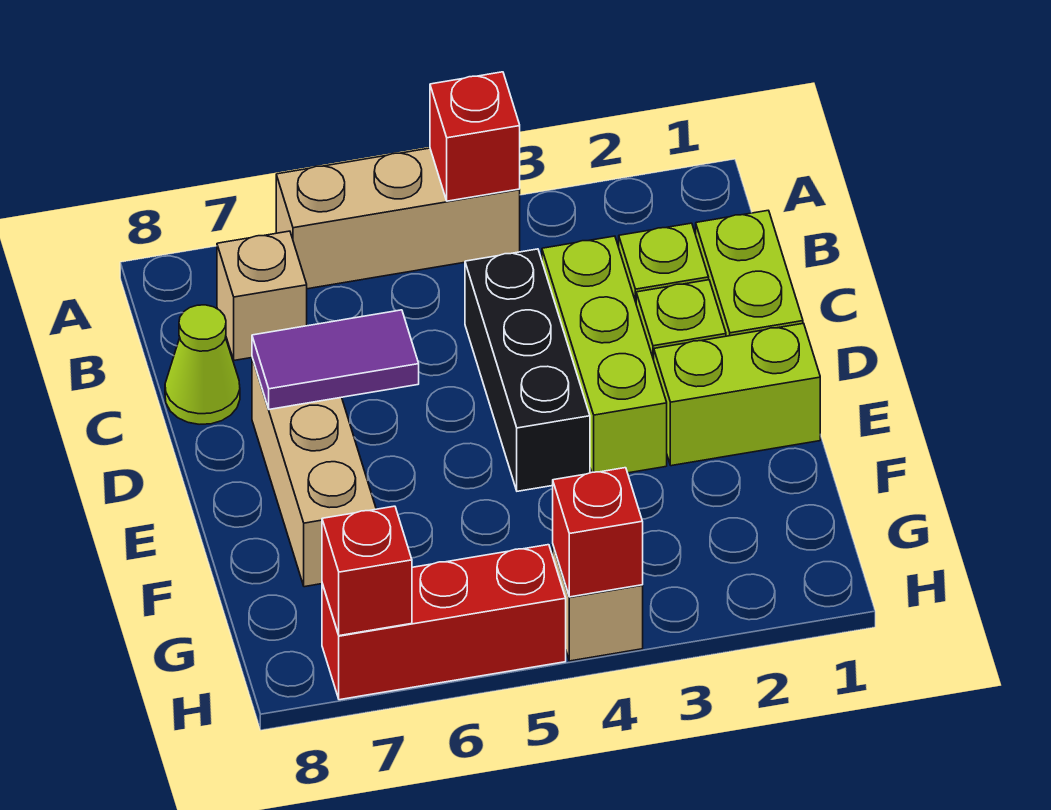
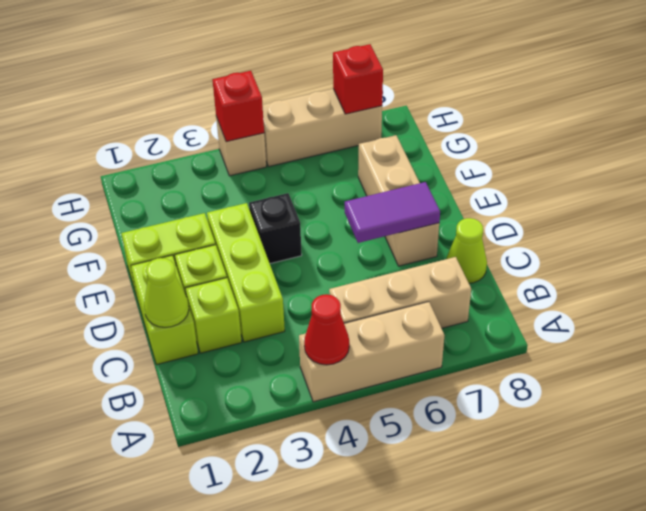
red brick A4 level 2 -> red cone A4 level 2
tan brick B7 level 1 -> tan brick B5:B7 level 1
none -> lime cone C1 level 2
black brick C4:E4 level 1 -> black brick E4 level 1
red brick H5:H7 level 1 -> tan brick H5:H7 level 1

